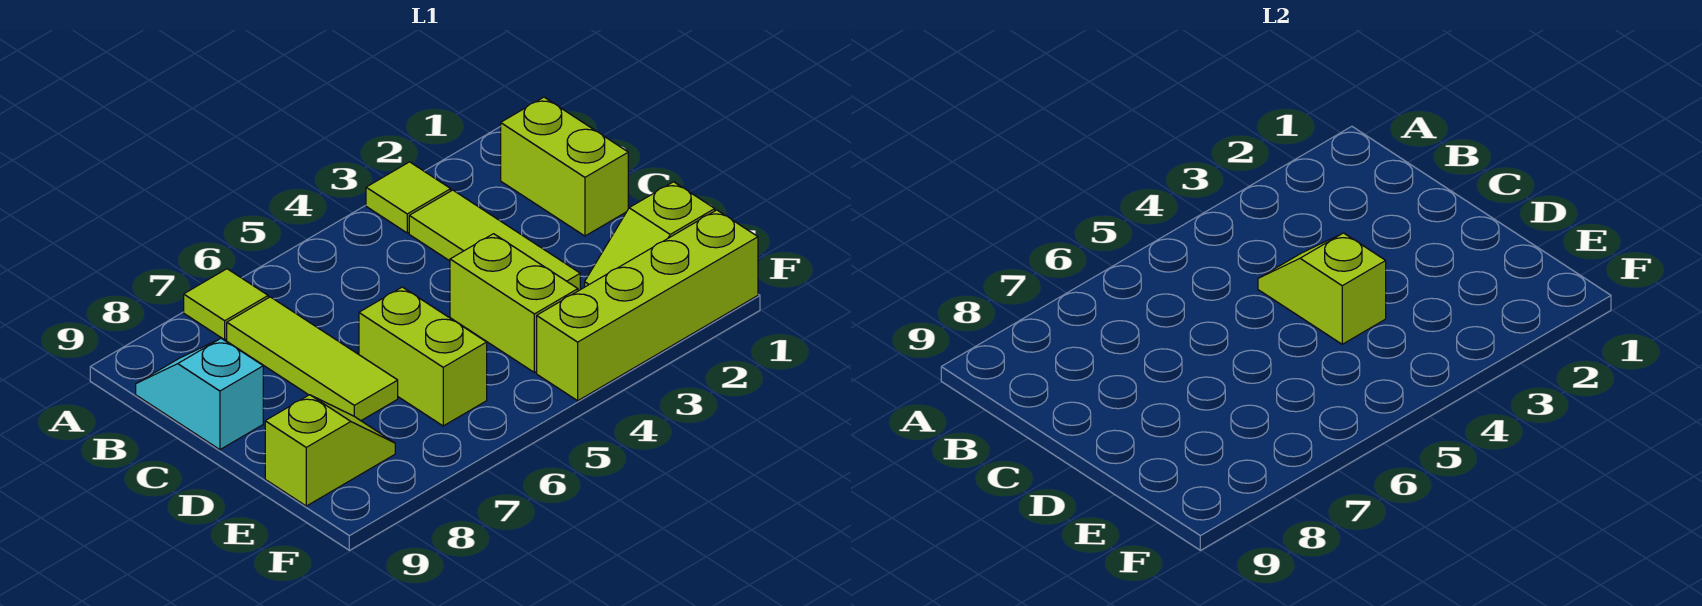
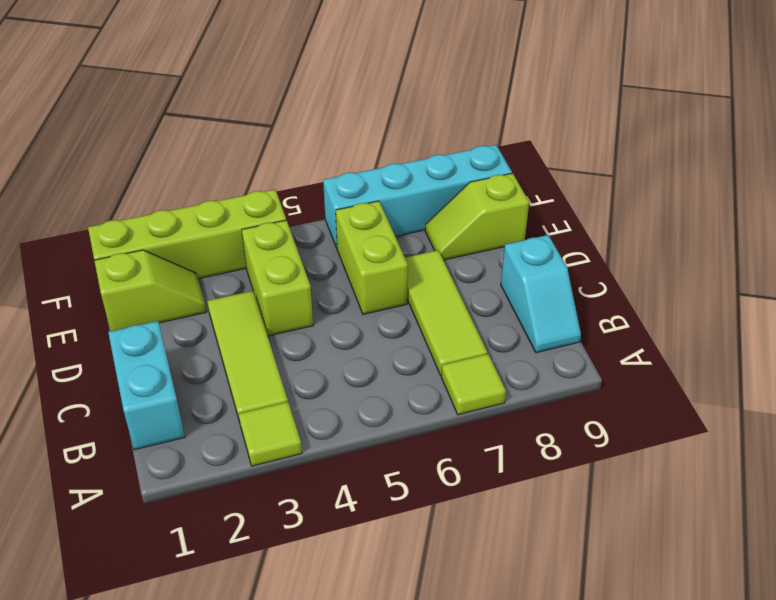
lime brick B1:C1 level 1 -> cyan brick B1:C1 level 1
lime slope C4:D4 level 2 top D -> none
none -> cyan brick F6:F9 level 1

